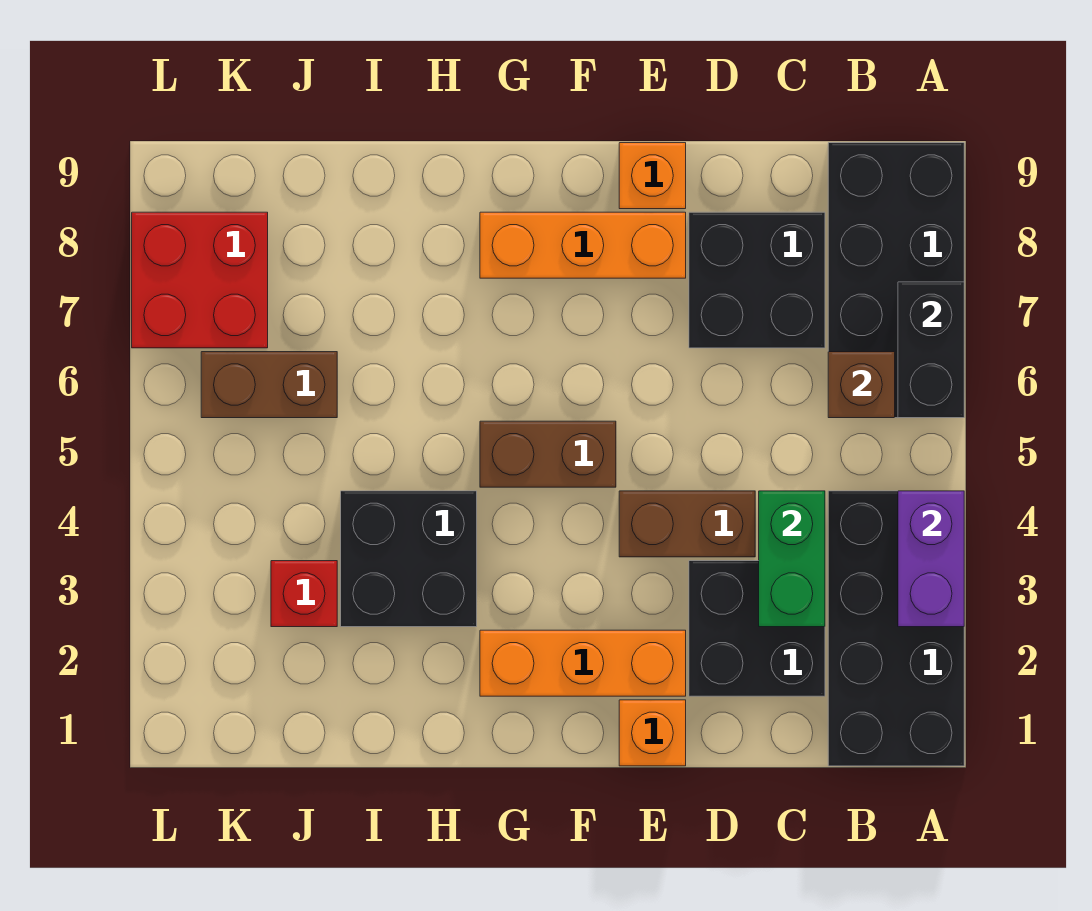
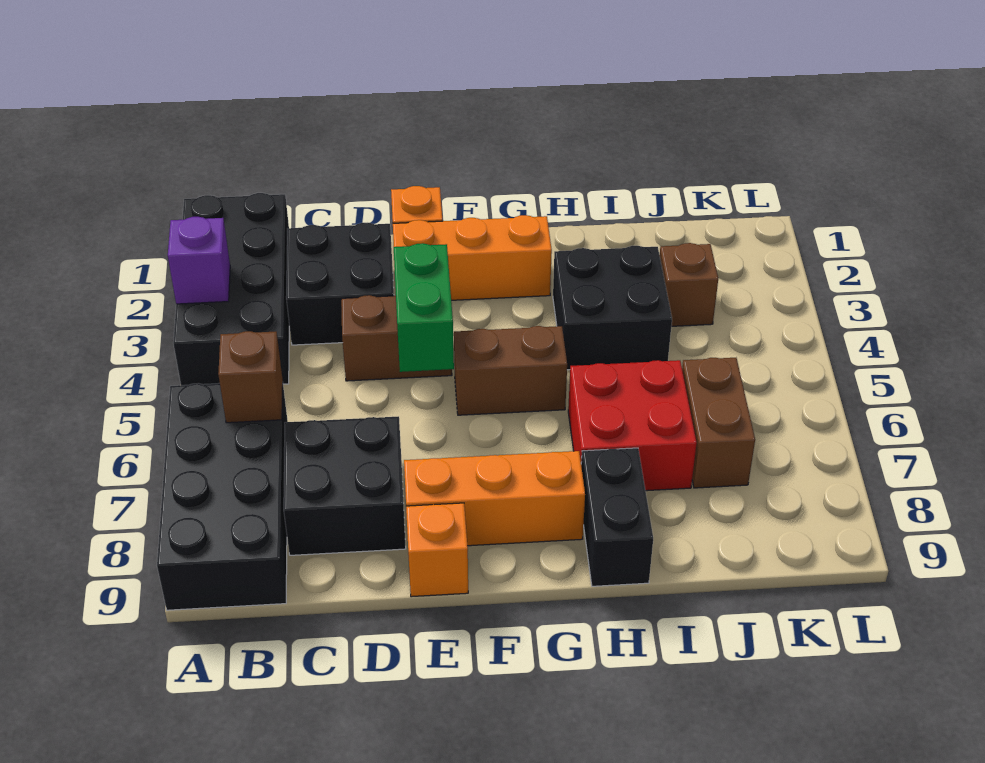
purple brick A3:A4 level 2 -> purple brick A3 level 2
black brick A6:A7 level 2 -> black brick H8:H9 level 1
green brick C3:C4 level 2 -> green brick E4:E5 level 2
red brick J3 level 1 -> brown brick J3 level 1
brown brick J6:K6 level 1 -> brown brick J6:J7 level 1
red brick K7:L8 level 1 -> red brick H6:I7 level 1

